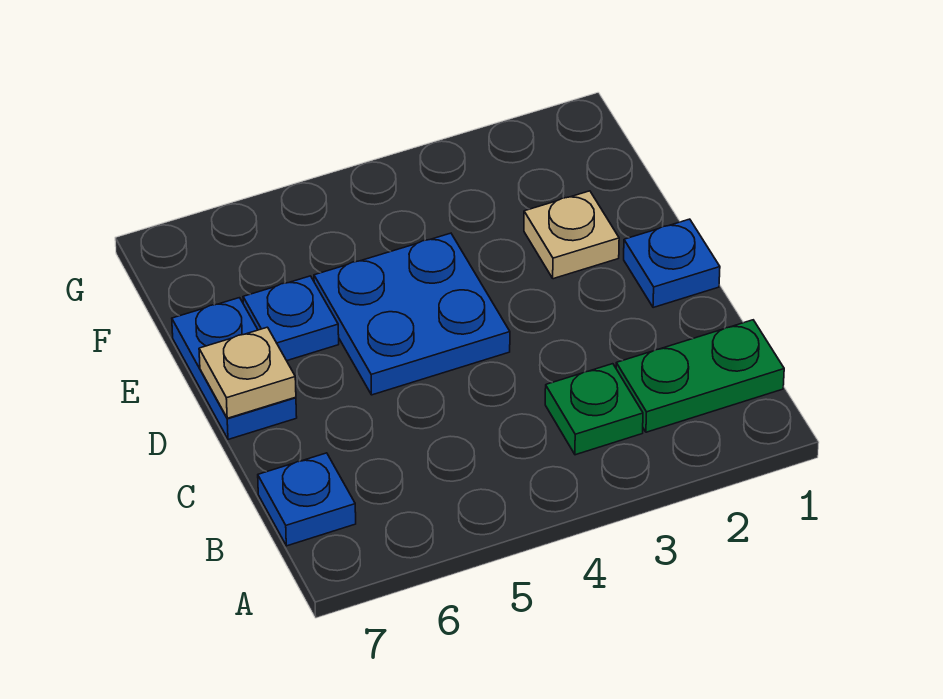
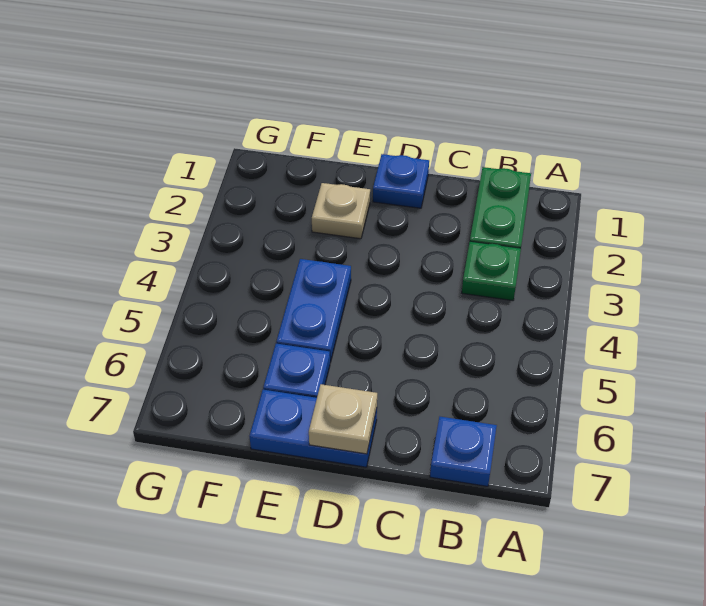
blue plate D4:E5 level 1 -> blue plate E4:E5 level 1

